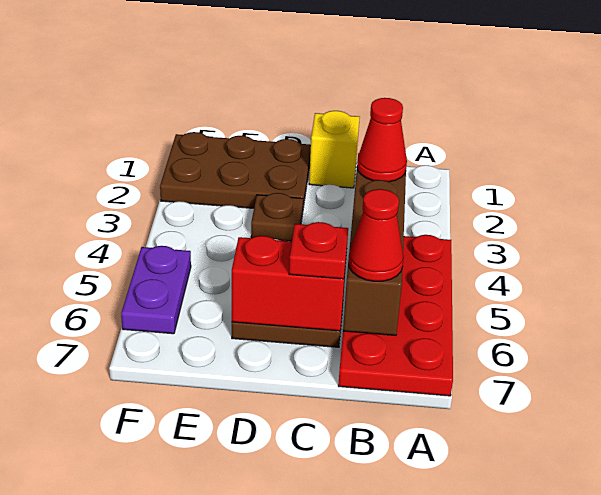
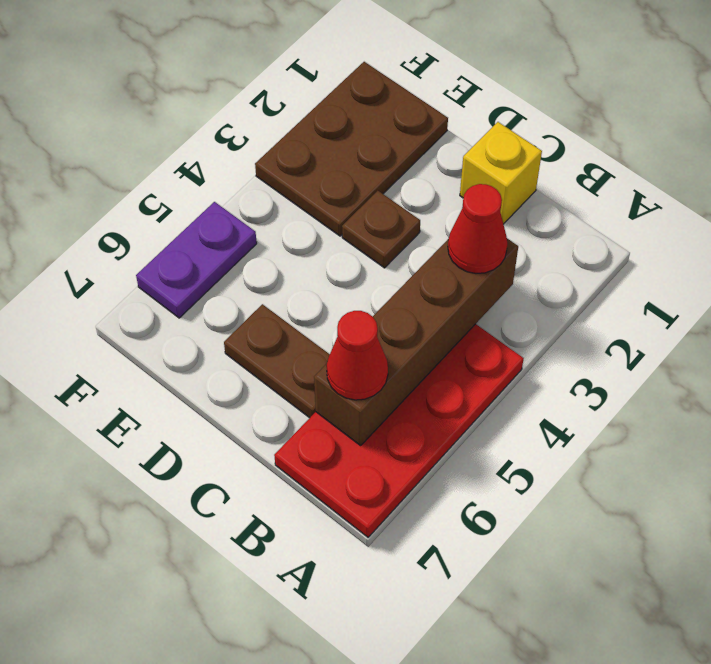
red brick C6:D6 level 2 -> none
red plate C6 level 3 -> none
brown plate D1:F2 level 1 -> brown plate E1:F3 level 1

